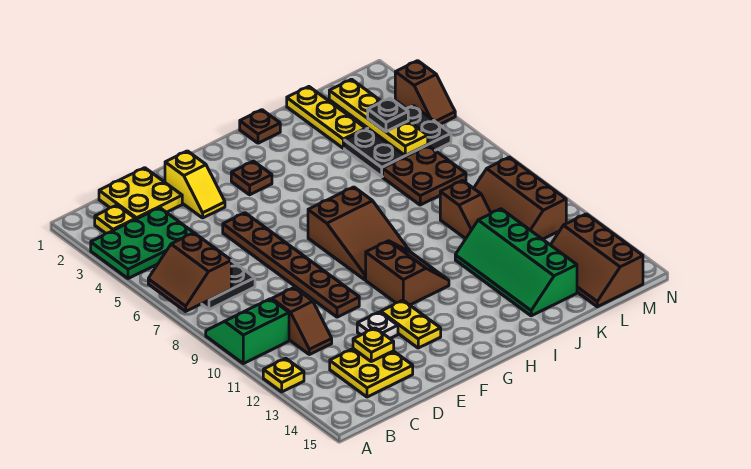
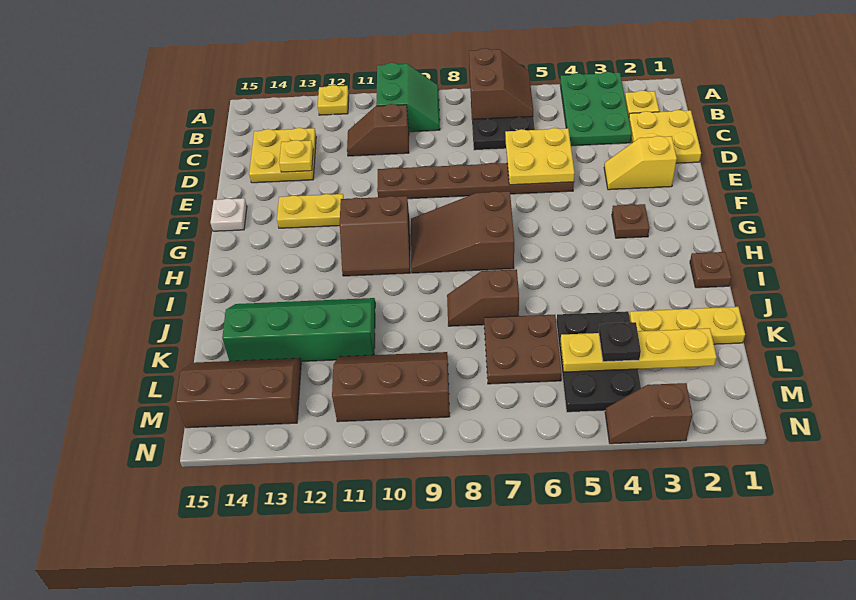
brown slope A6:B7 level 2 top B -> brown slope A6:B7 level 2 top 7
none -> yellow plate D5:E6 level 2
white plate E12 level 1 -> white plate F15 level 1
brown slope K9:K10 level 1 top 9 -> brown slope J7:J8 level 1 top 7

